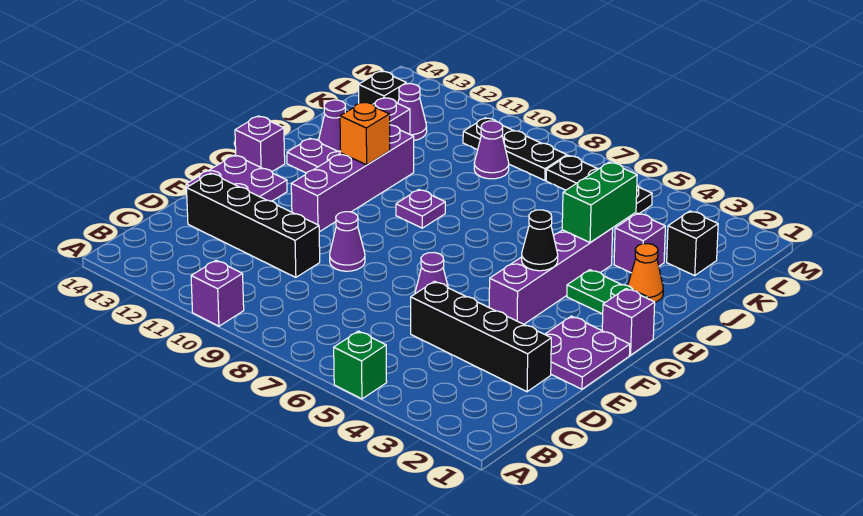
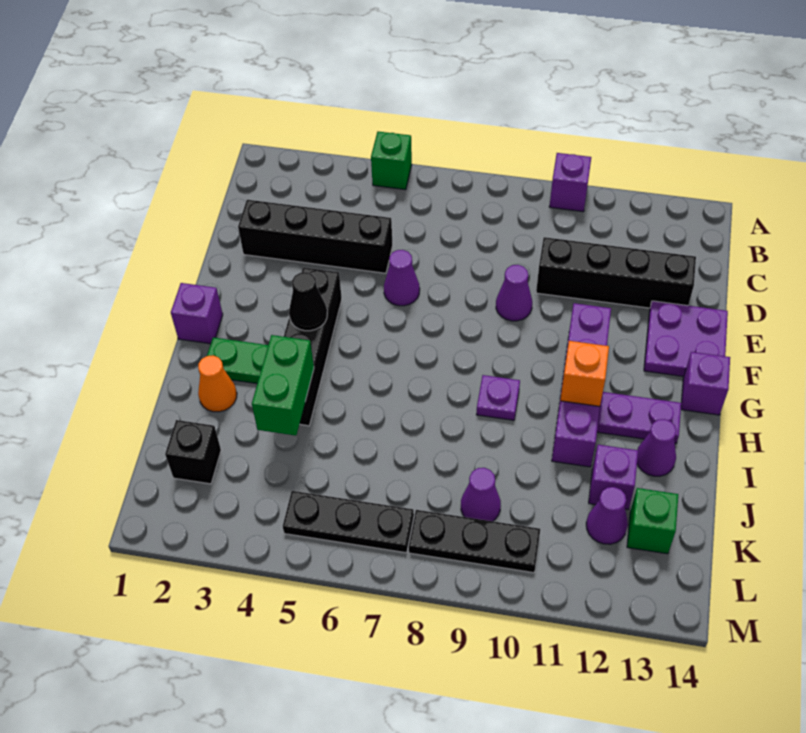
purple plate E1:F2 level 1 -> none
purple brick F4:I4 level 1 -> black brick F4:I4 level 1
purple brick J3 level 1 -> none
black brick K13 level 1 -> green brick K13 level 1

